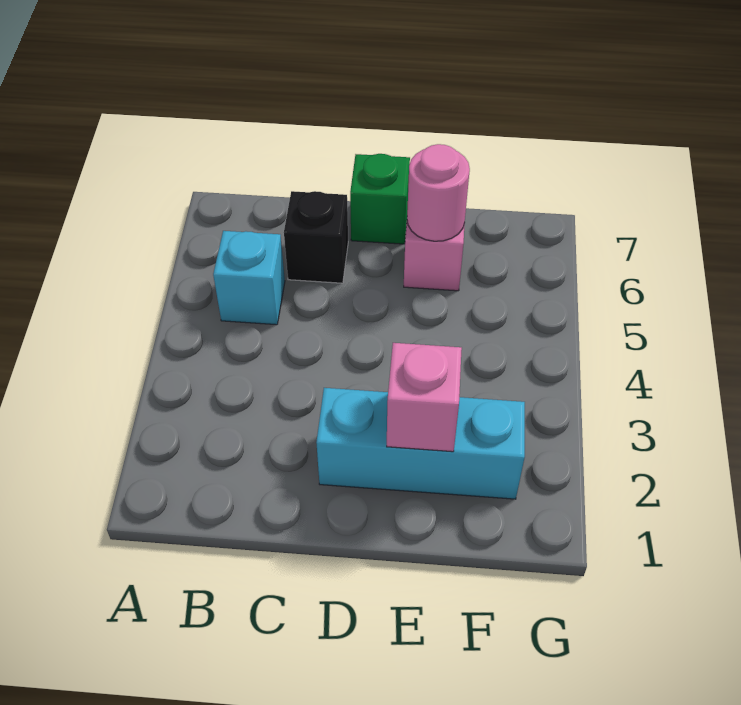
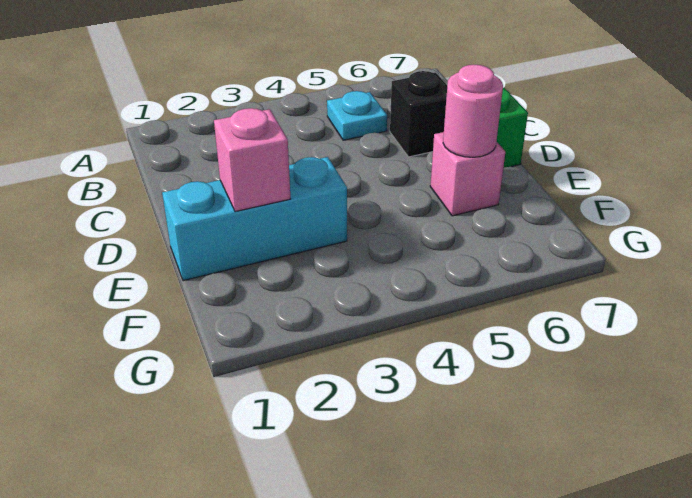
cyan brick B5 level 1 -> cyan plate B5 level 1
cyan brick D2:F2 level 1 -> cyan brick E1:E3 level 1

